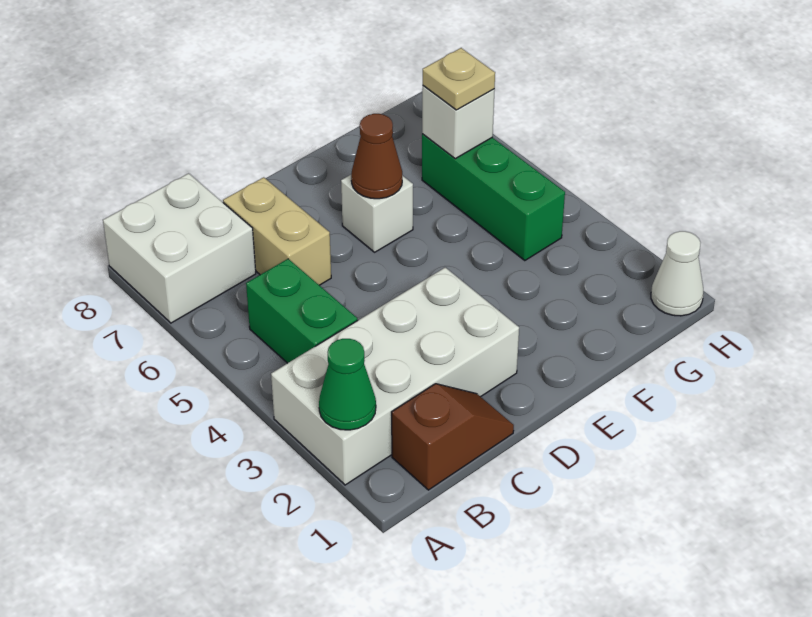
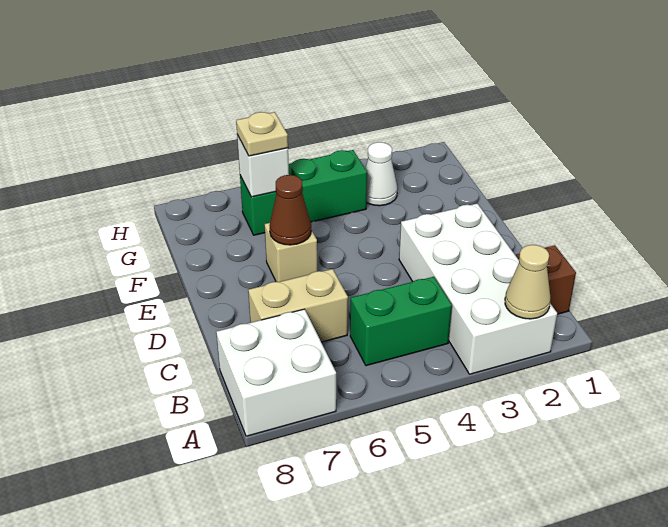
green cone A2 level 2 -> tan cone A2 level 2
white brick E6 level 1 -> tan brick E6 level 1
white cone H1 level 1 -> white cone G3 level 1

